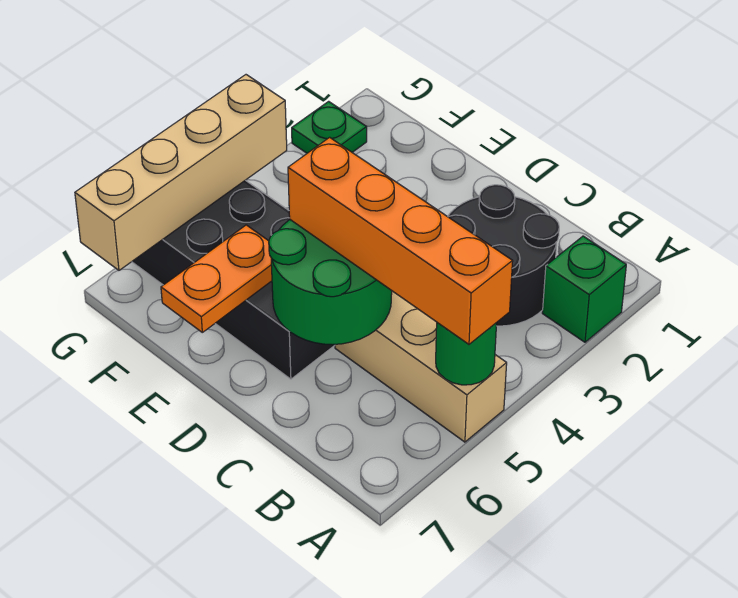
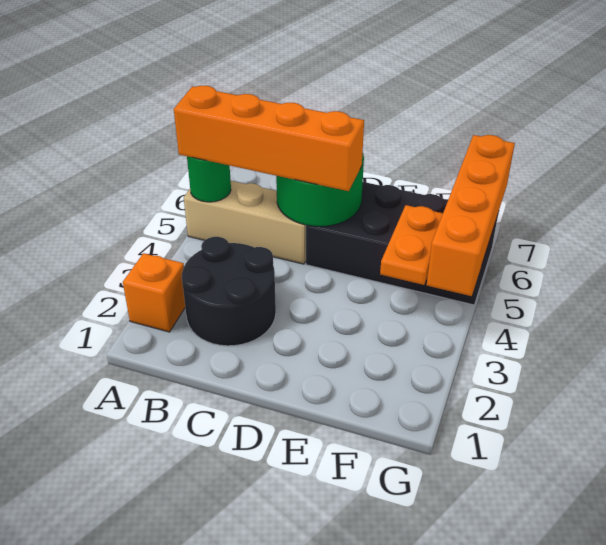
green brick A2 level 1 -> orange brick A2 level 1
orange plate E6:E7 level 2 -> orange plate F4:F5 level 2
green plate G2 level 1 -> none
tan brick G4:G7 level 2 -> orange brick G4:G7 level 2

